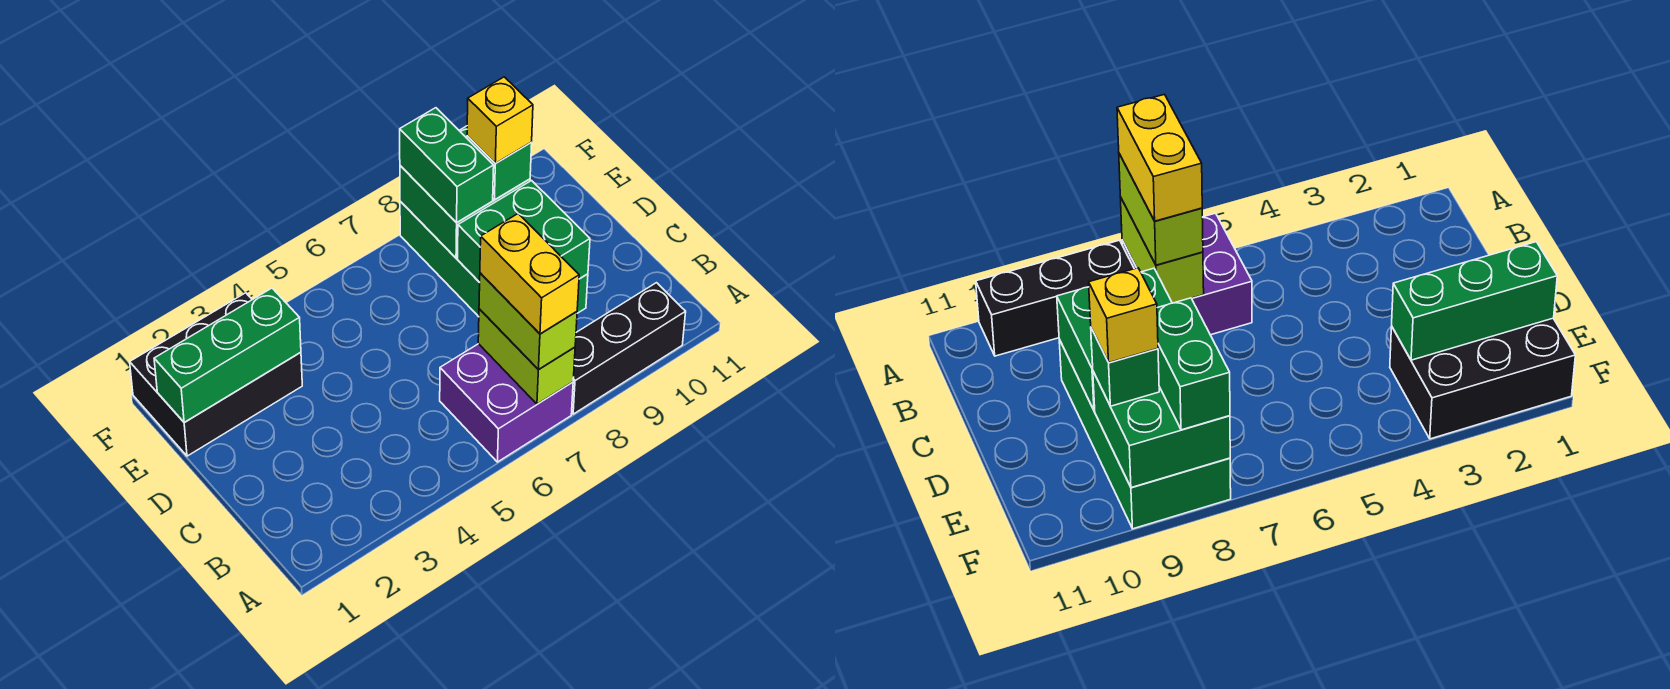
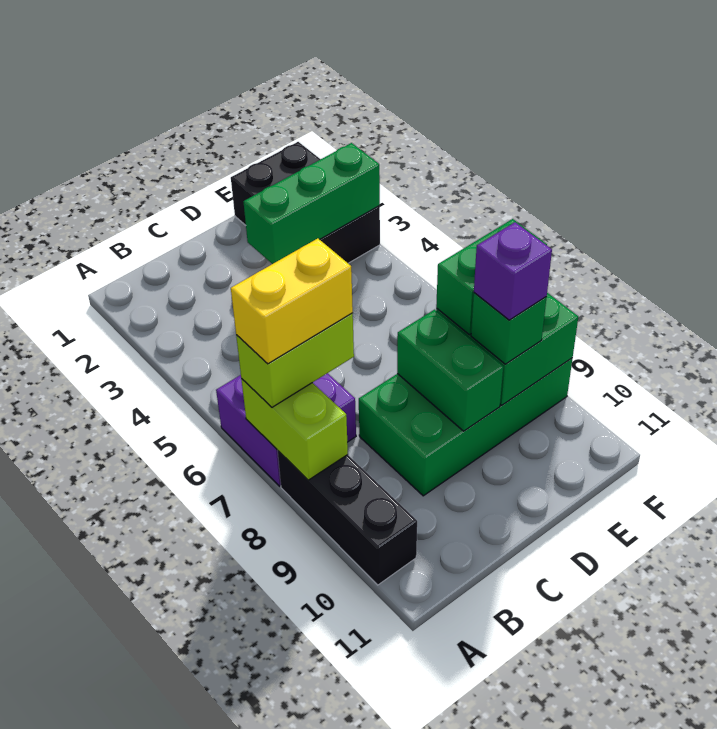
lime brick A7:B7 level 2 -> lime brick A7:A8 level 2
green brick C8:D9 level 2 -> green brick D8:D9 level 2
green brick E1:E3 level 2 -> green brick D3:F3 level 2
yellow brick E9 level 4 -> purple brick E9 level 4

